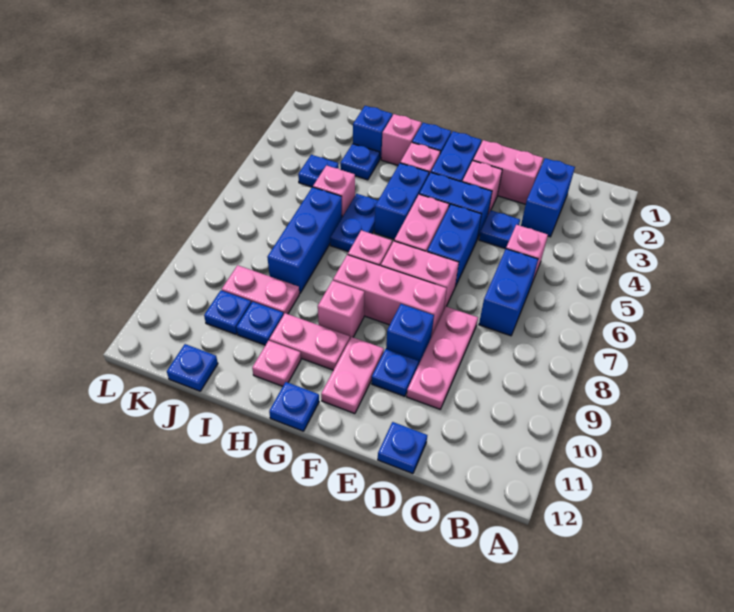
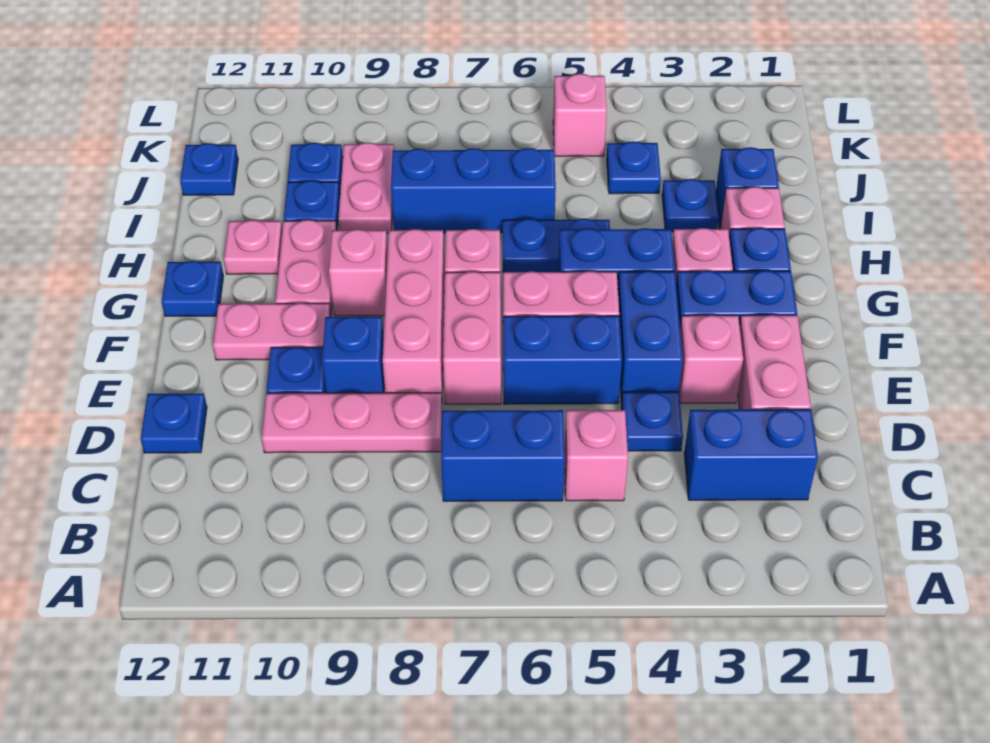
pink brick I5 level 1 -> pink brick K5 level 1

